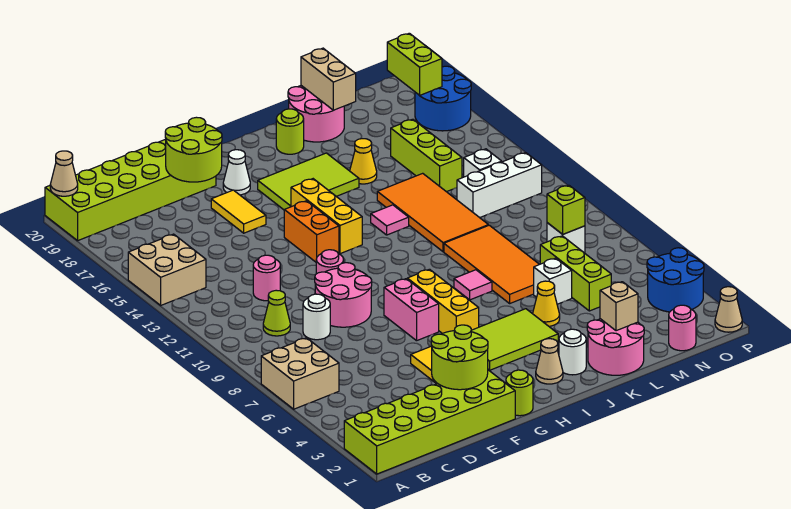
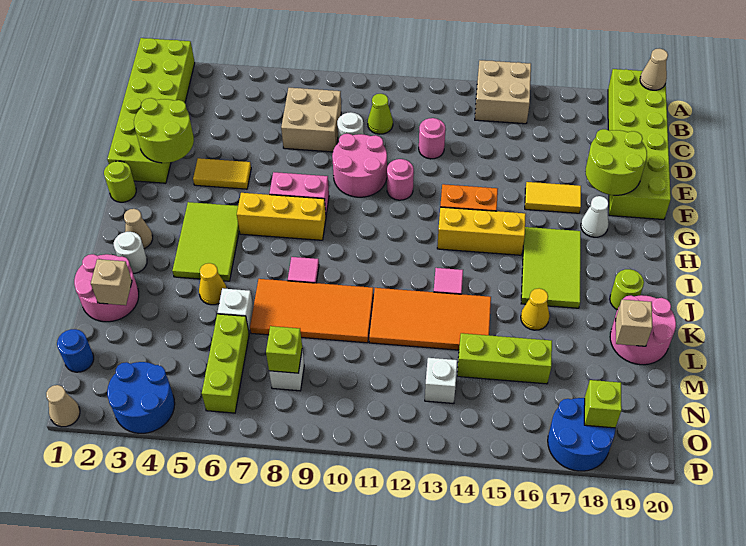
tan brick A6:B7 level 1 -> tan brick C7:D8 level 1
tan brick L19:L20 level 2 -> tan brick L19 level 2
lime brick M5:M7 level 1 -> lime brick M6:O6 level 1
white brick M12:O12 level 1 -> none
pink round brick N1 level 1 -> blue round brick N1 level 1
lime brick O18:O19 level 2 -> lime brick O18 level 2

